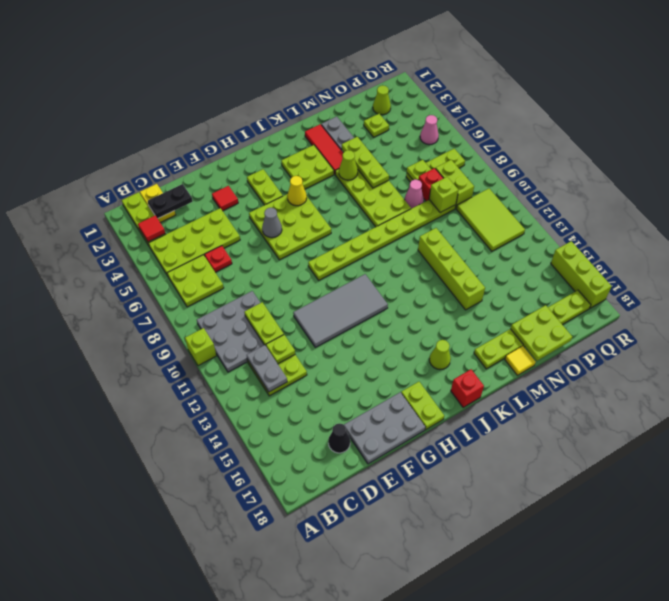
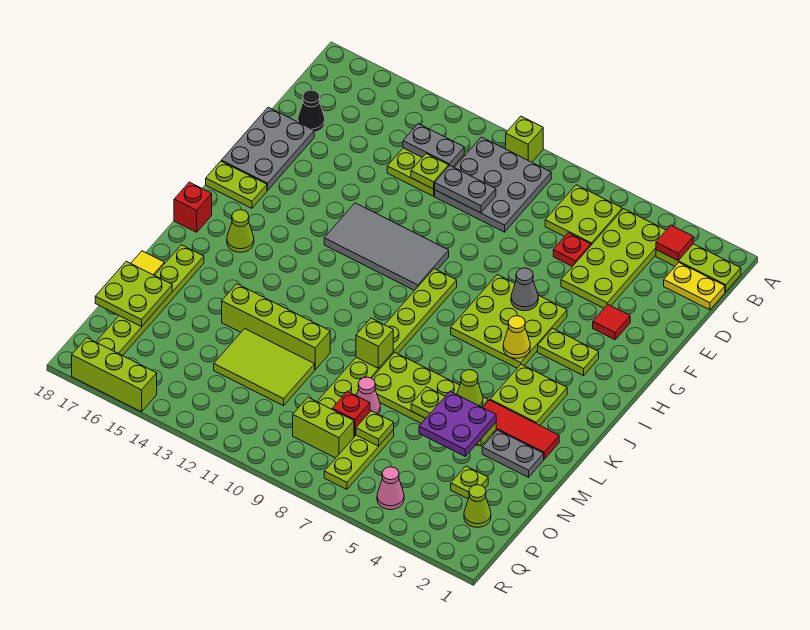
black plate C2:D2 level 2 -> none
lime plate D10:D11 level 2 -> grey plate D10:D11 level 2
grey tile F11:I12 level 1 -> grey tile G10:H13 level 1
none -> purple plate M4:N5 level 3
lime brick O9 level 2 -> lime brick L9 level 2
lime tile P10:Q12 level 1 -> lime tile N11:O13 level 1

